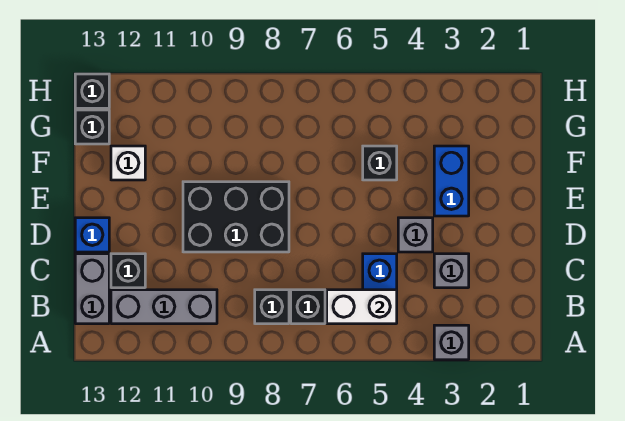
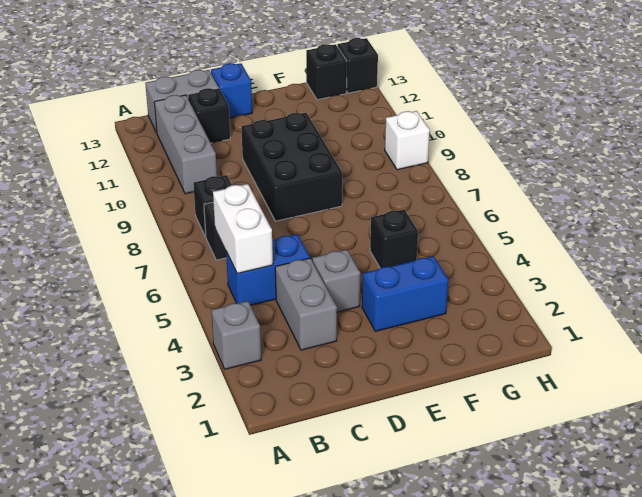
grey brick C3 level 1 -> grey brick C3:C4 level 1
white brick F12 level 1 -> white brick H9 level 1

